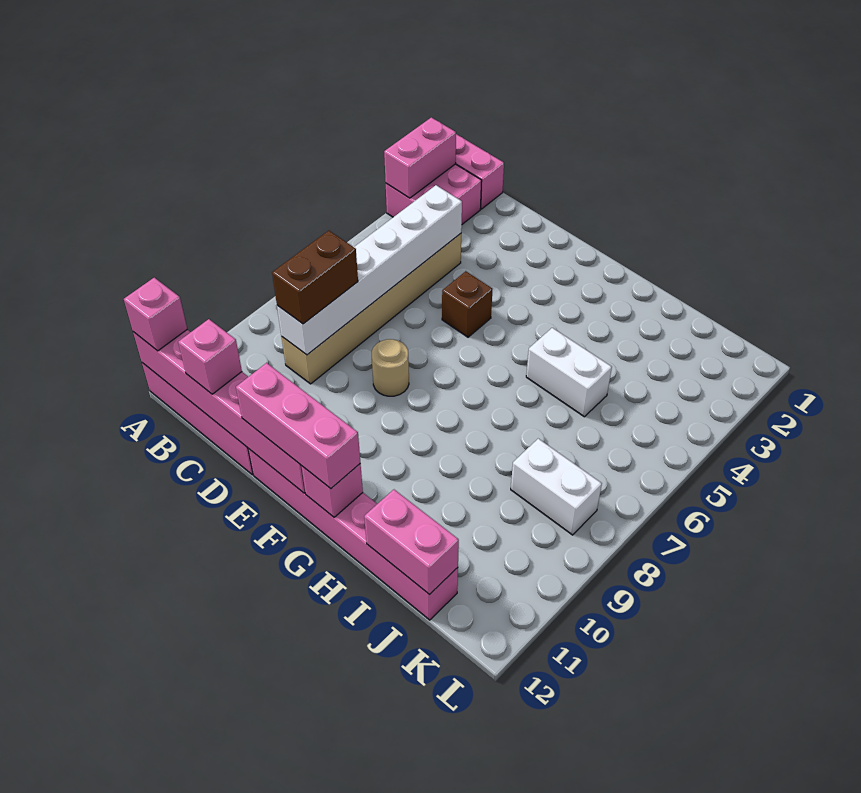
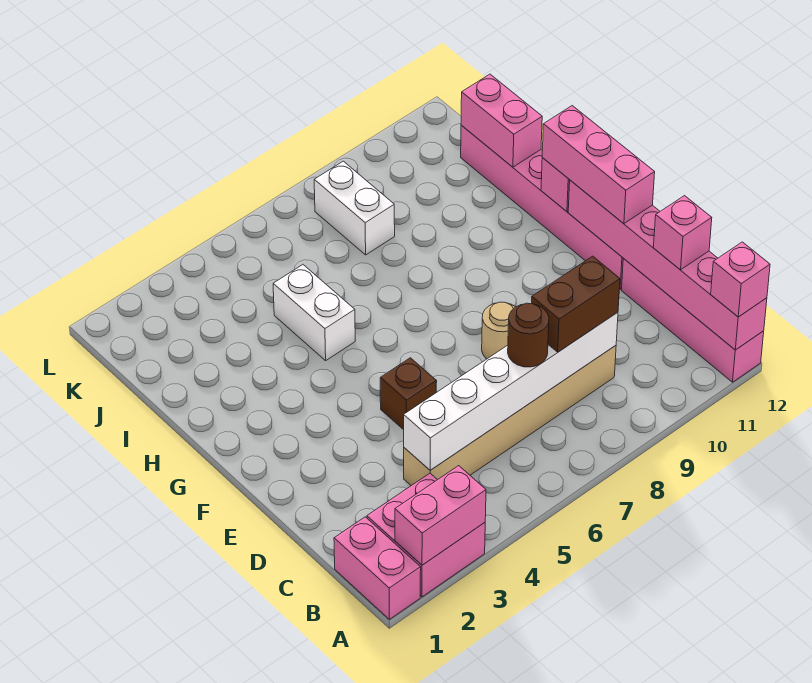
none -> brown round brick C7 level 3

